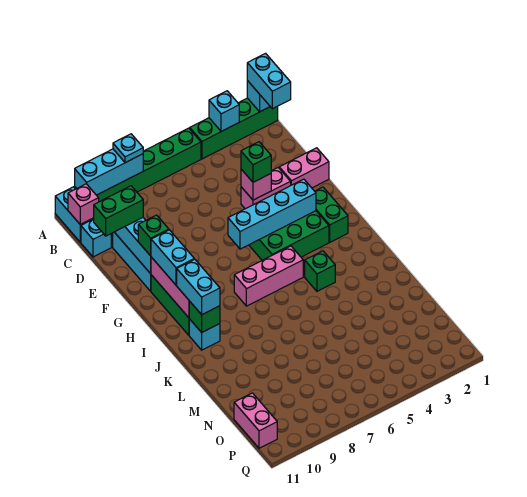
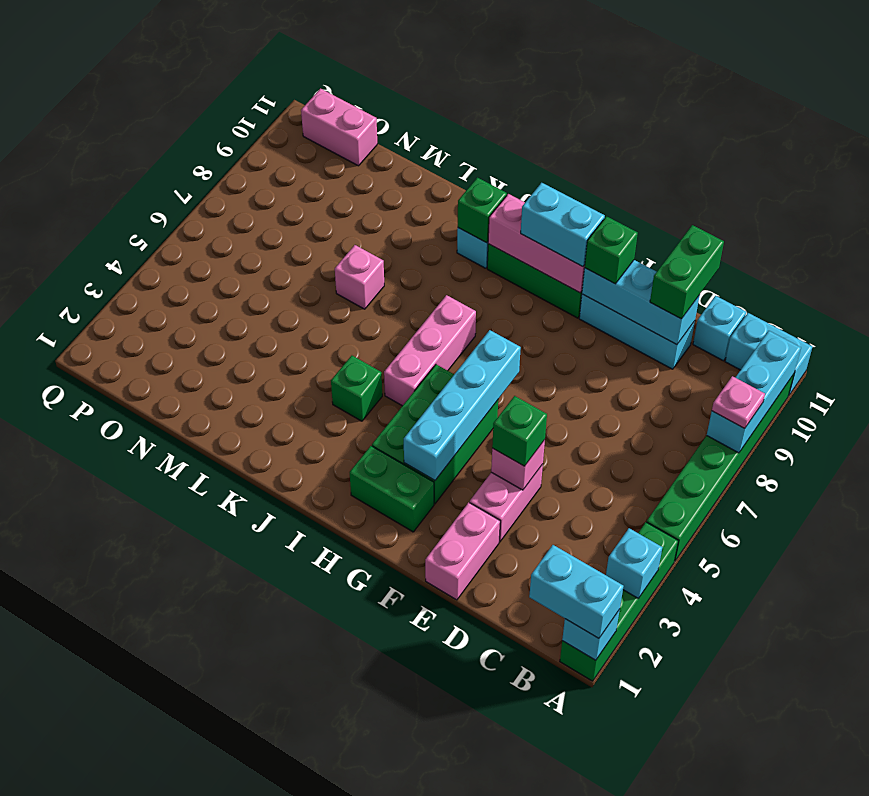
cyan plate A8 level 3 -> pink plate A8 level 3
pink brick B11 level 2 -> pink brick L7 level 1
cyan brick I10:J10 level 3 -> none

